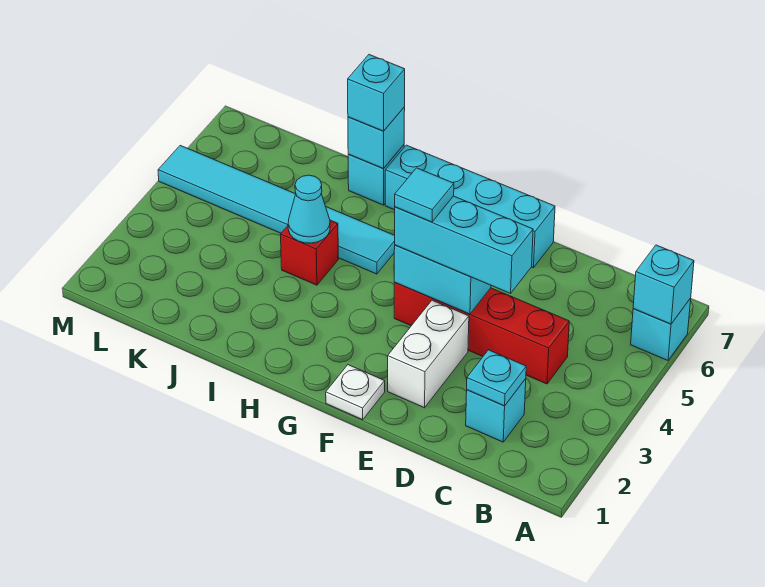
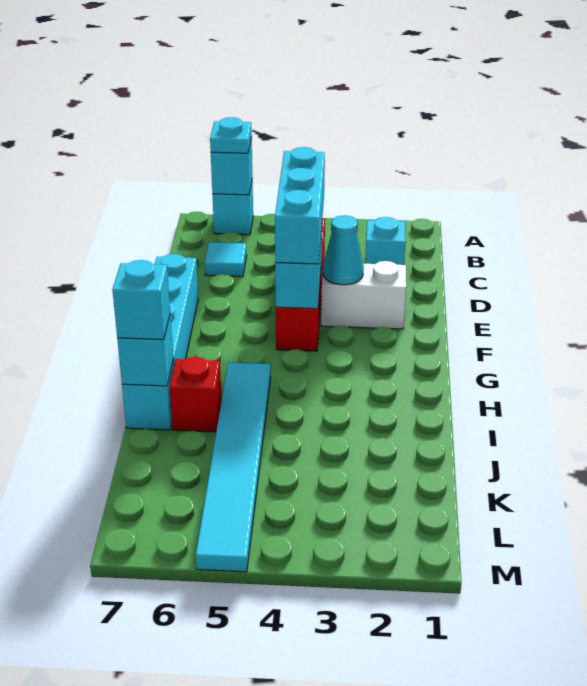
cyan plate C2 level 2 -> cyan plate A6 level 3
white plate F1 level 1 -> none
cyan tile F4 level 4 -> cyan tile C6 level 1
red brick I4 level 1 -> red brick I6 level 1
cyan cone I4 level 2 -> cyan cone E3 level 2

